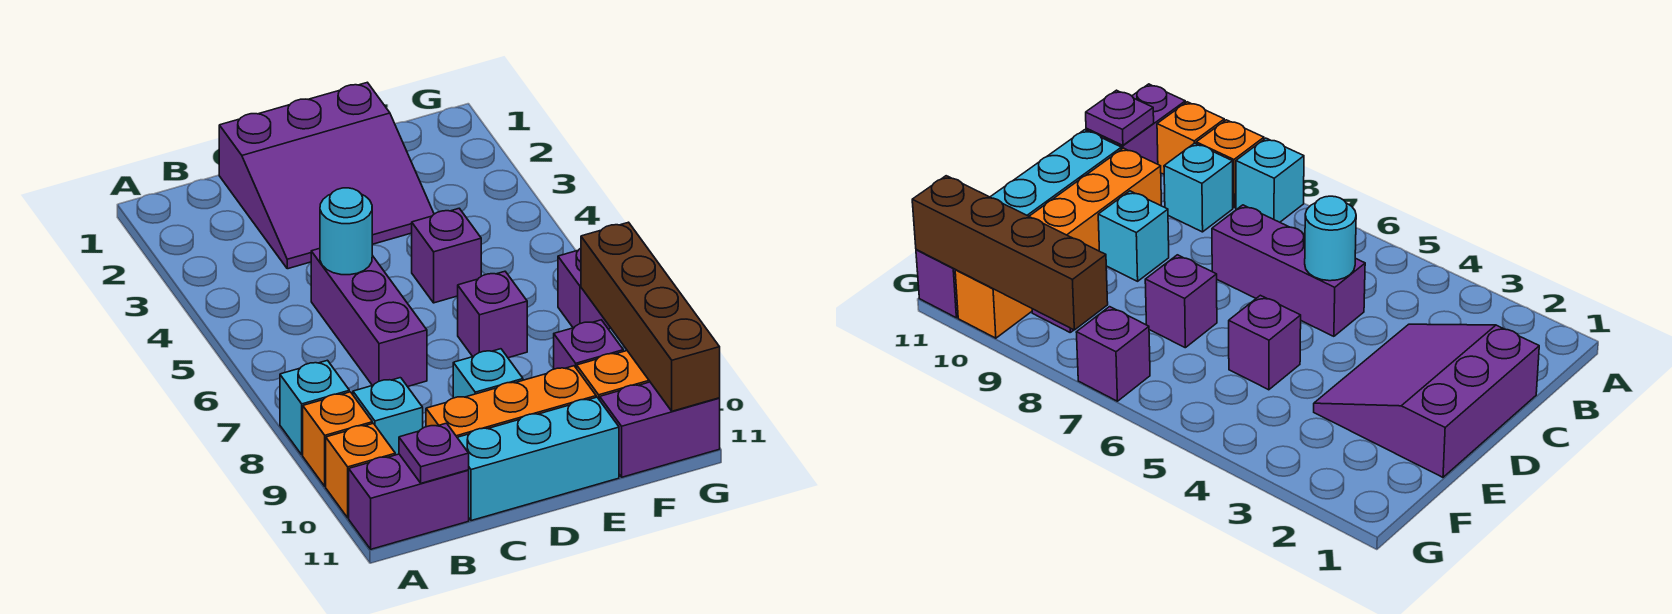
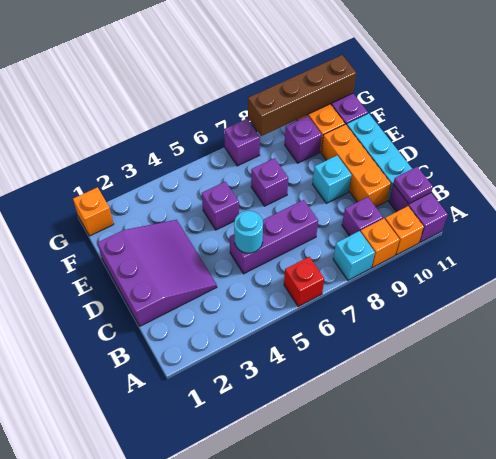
none -> red brick A6 level 1
cyan brick B9 level 1 -> purple brick B9 level 1
none -> orange brick G1 level 1

